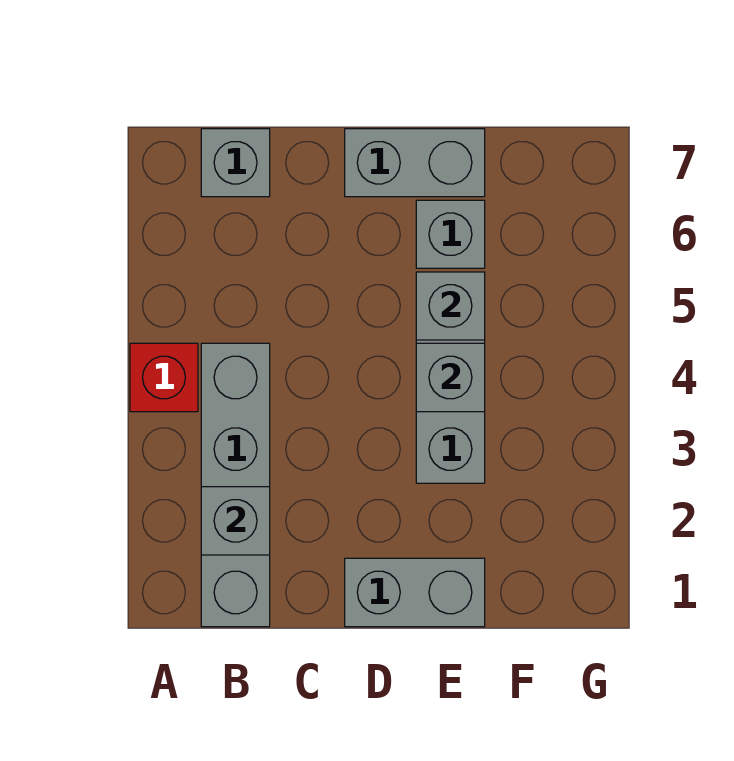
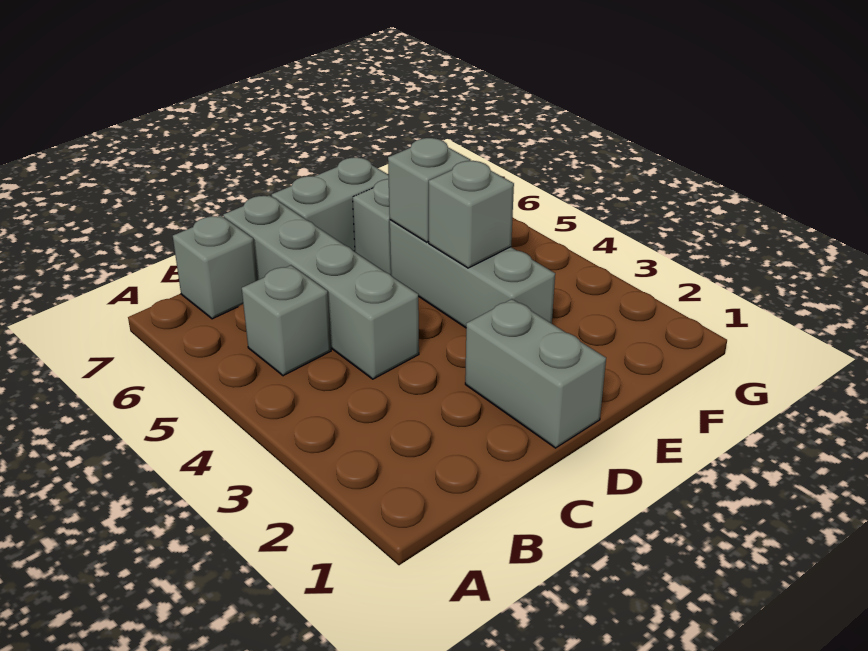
red brick A4 level 1 -> none
grey brick B1:B4 level 1 -> grey brick C4:C7 level 1
grey brick B2 level 2 -> grey brick B5 level 1
grey brick D1:E1 level 1 -> grey brick D1:D2 level 1

